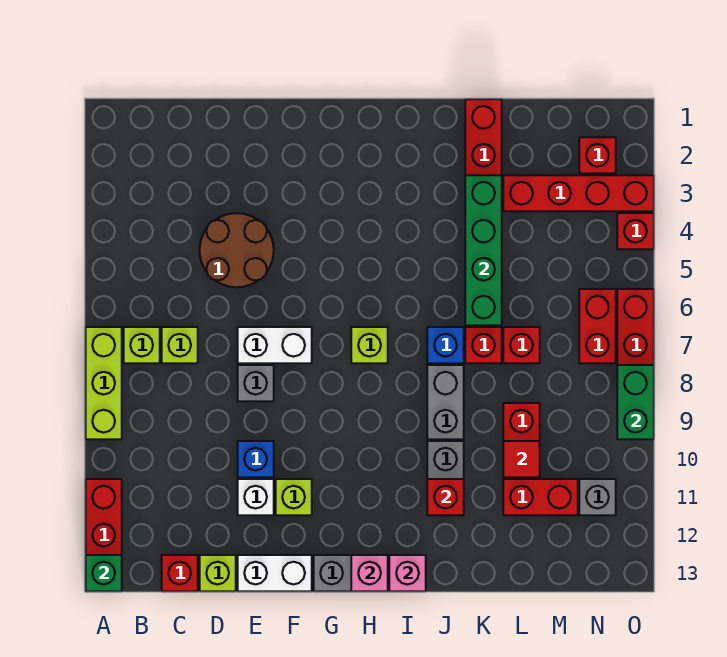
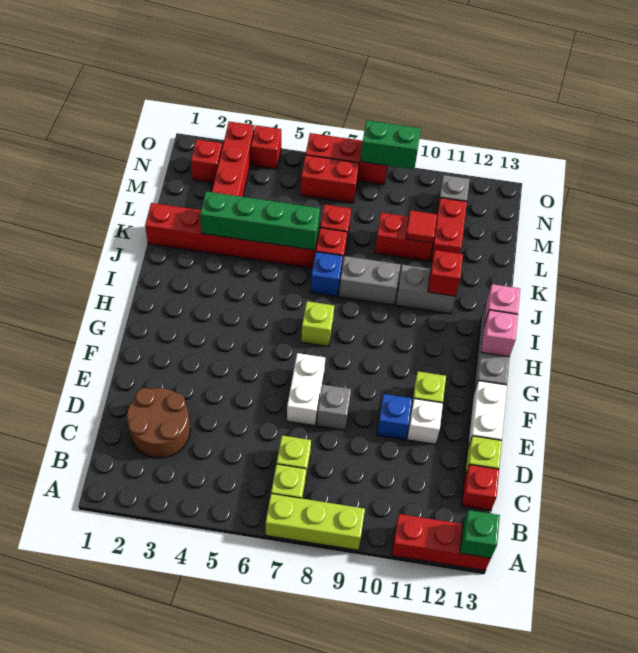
brown round brick D4:E5 level 1 -> brown round brick C2:D3 level 1

